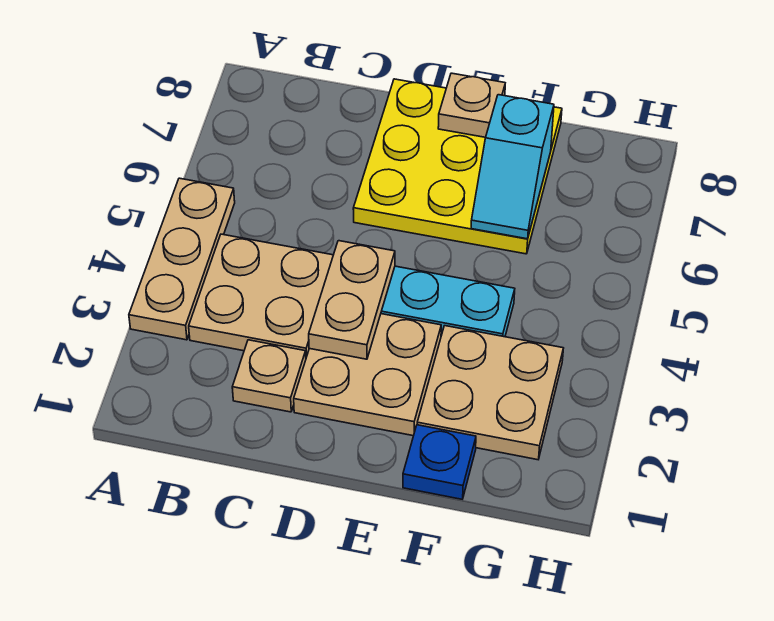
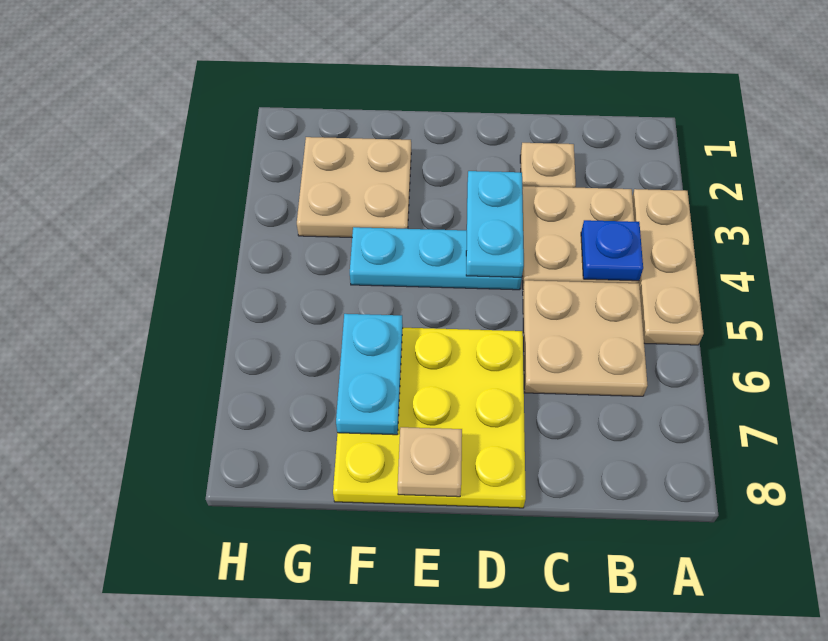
tan plate D2:E3 level 1 -> tan plate B5:C6 level 1
tan plate D3:D4 level 2 -> cyan plate D3:D4 level 2
blue plate F1 level 1 -> blue plate B4 level 2
cyan slope F6:F7 level 2 top 7 -> cyan plate F6:F7 level 2

